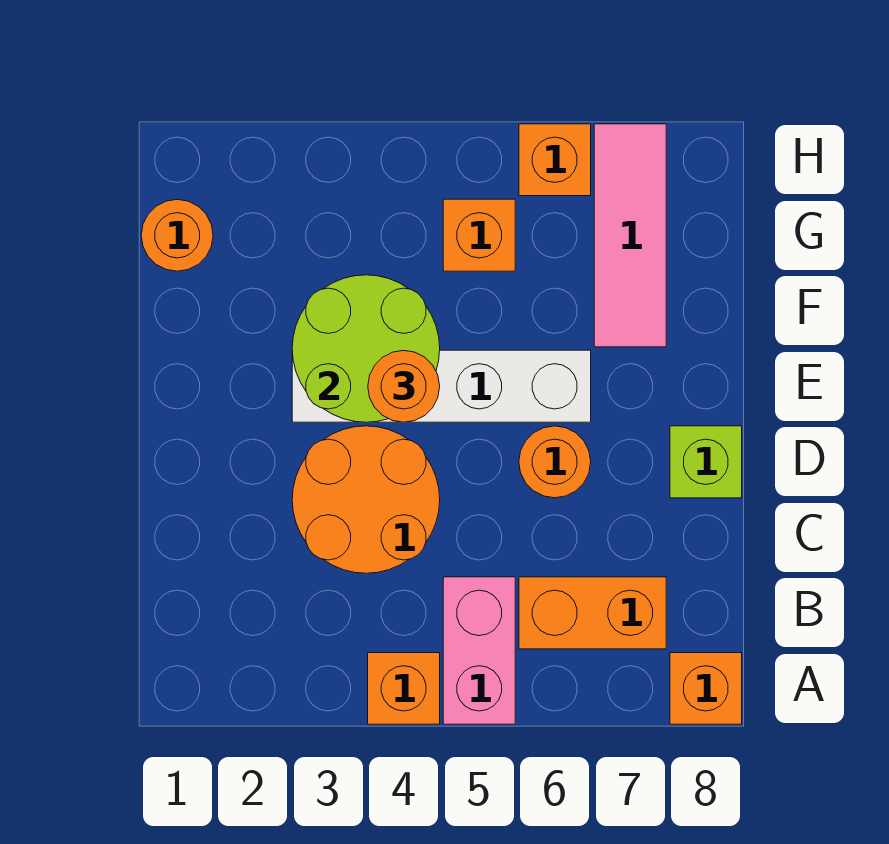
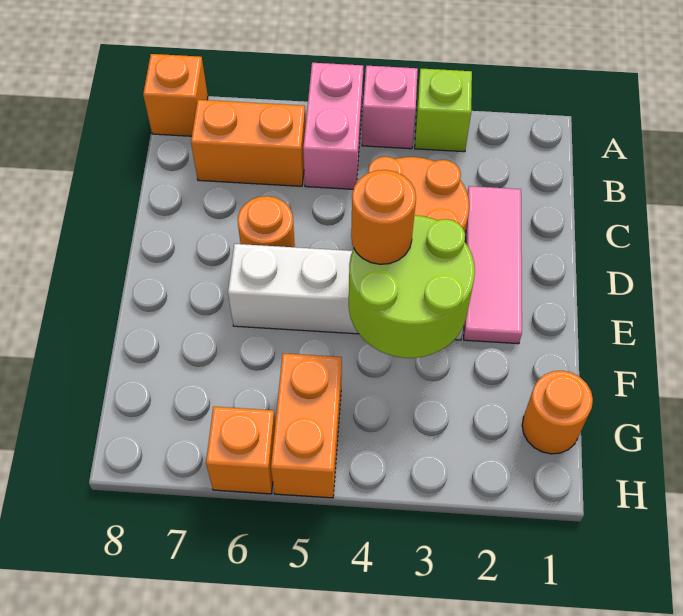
orange brick A4 level 1 -> pink brick A4 level 1
lime brick D8 level 1 -> lime brick A3 level 1
pink tile F7:H7 level 1 -> pink tile C2:E2 level 1
orange brick G5 level 1 -> orange brick G5:H5 level 1

